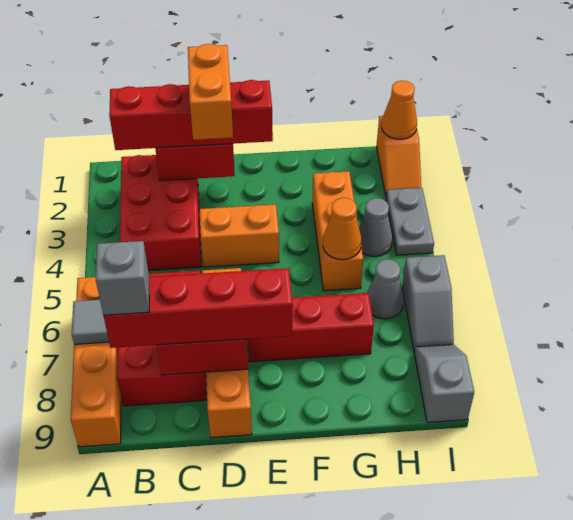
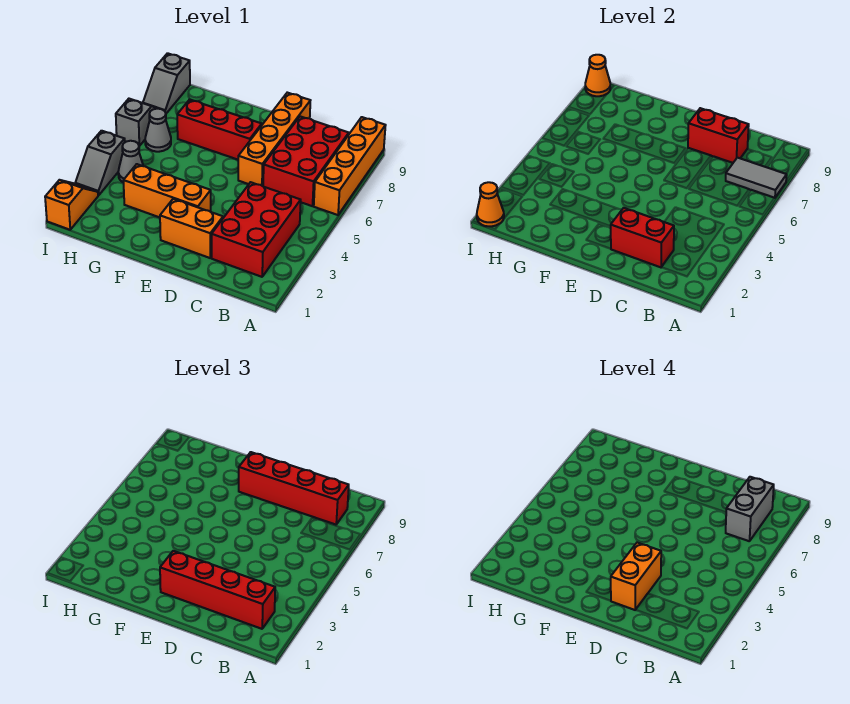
grey brick B8 level 4 -> grey brick B7:B8 level 4
orange brick D4:E4 level 1 -> orange brick D2:E2 level 1
orange brick G3:G5 level 1 -> orange brick E3:G3 level 1
orange cone G5 level 2 -> orange cone I9 level 2
grey plate I3:I4 level 1 -> grey slope I3:I4 level 1 top 4

